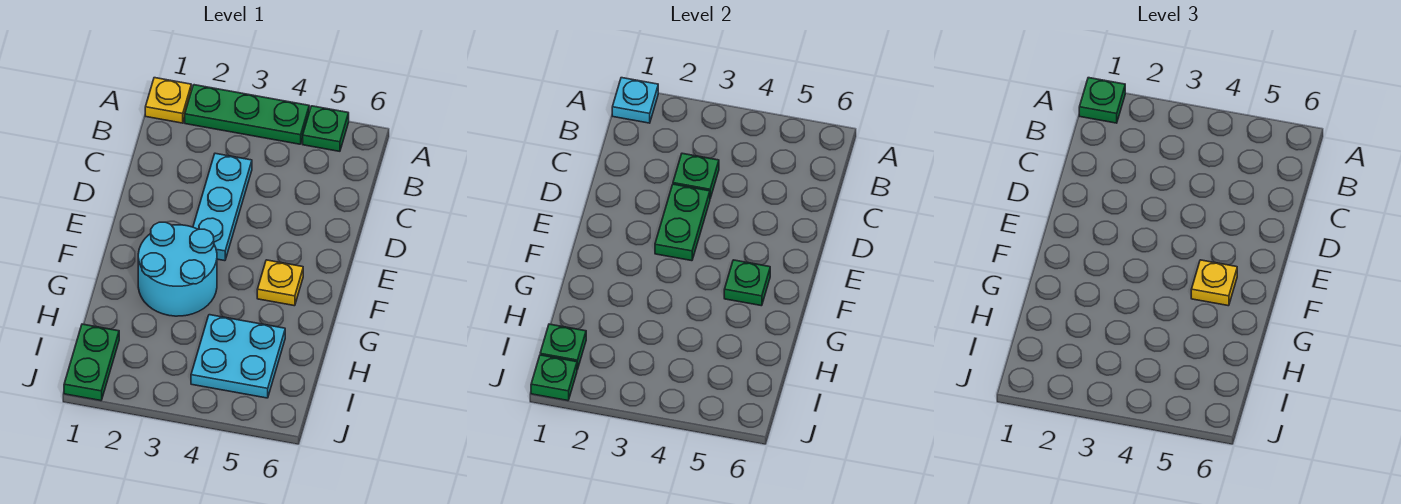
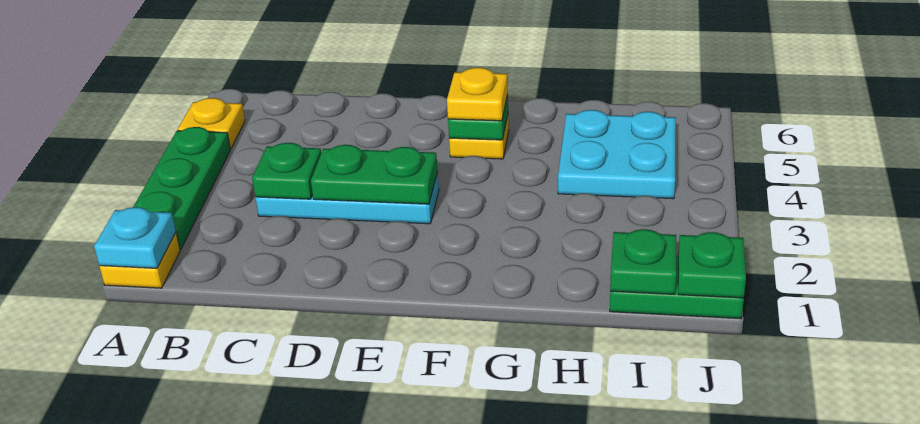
green plate A1 level 3 -> none
green plate A5 level 1 -> yellow plate A5 level 1
cyan round brick F2:G3 level 1 -> none

